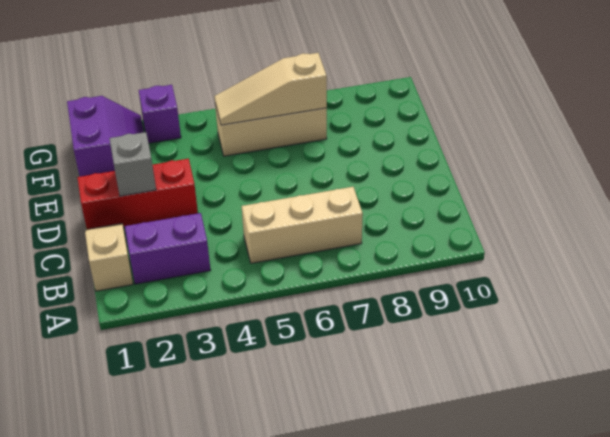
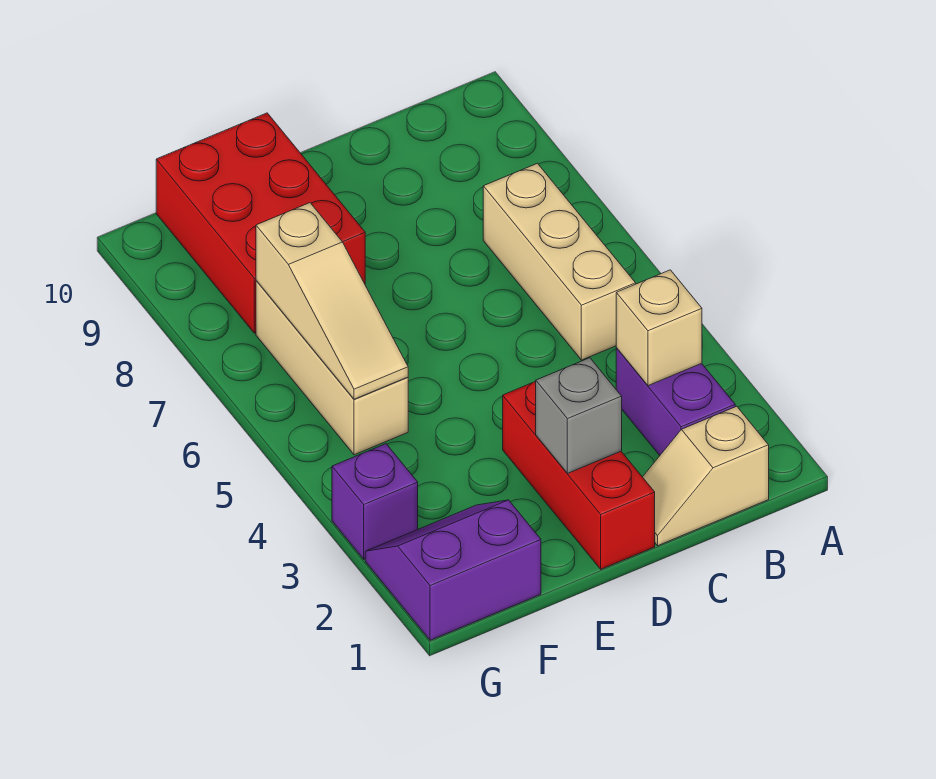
none -> tan brick B3 level 2
none -> red brick E8:F10 level 1

